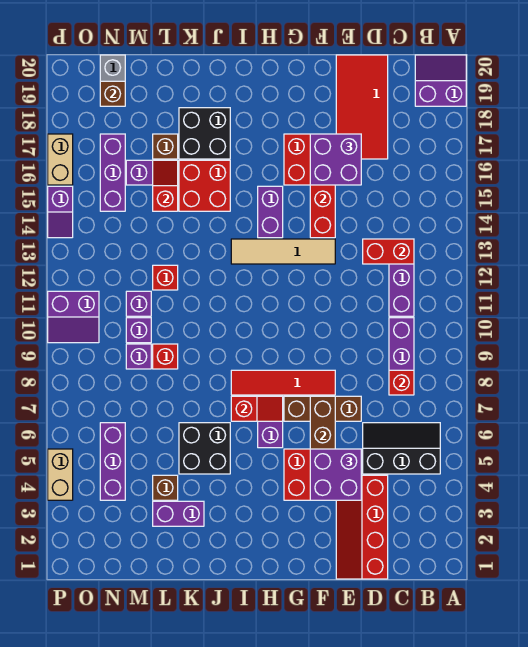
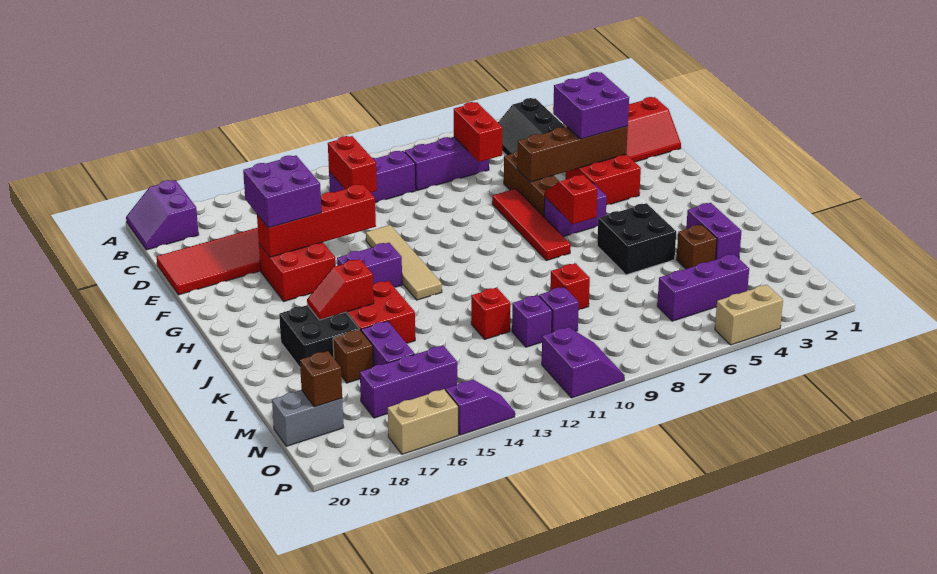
red brick C8 level 2 -> red brick C8:D8 level 2
red slope L15:L16 level 2 top 15 -> red slope J16:J17 level 2 top 16
purple brick M9 level 1 -> none

